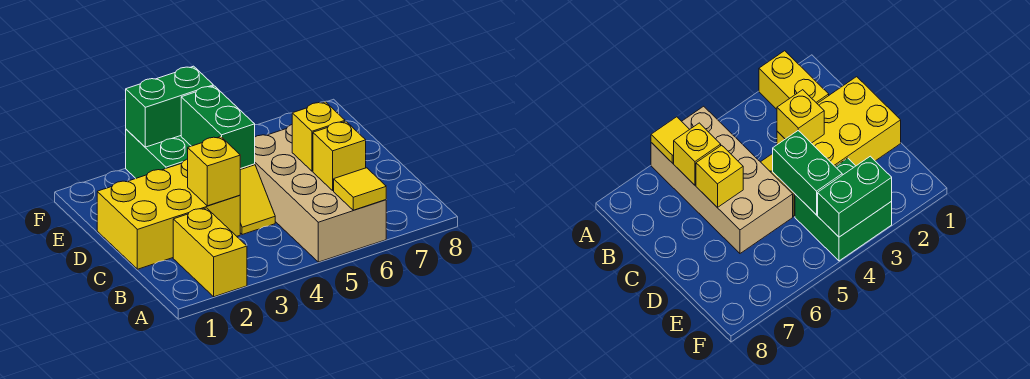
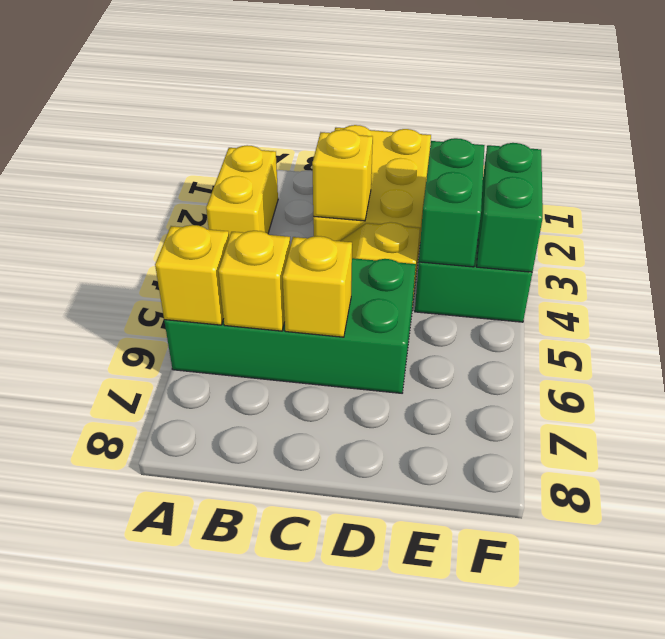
yellow brick A2:B2 level 1 -> yellow brick A2:A3 level 1
tan brick A5:D6 level 1 -> green brick A5:D6 level 1
yellow tile A6 level 2 -> yellow brick A6 level 2
green brick D4:E4 level 2 -> green brick E3:E4 level 2

